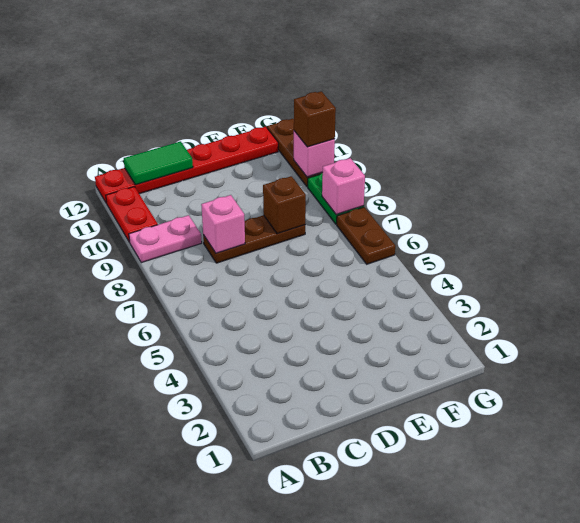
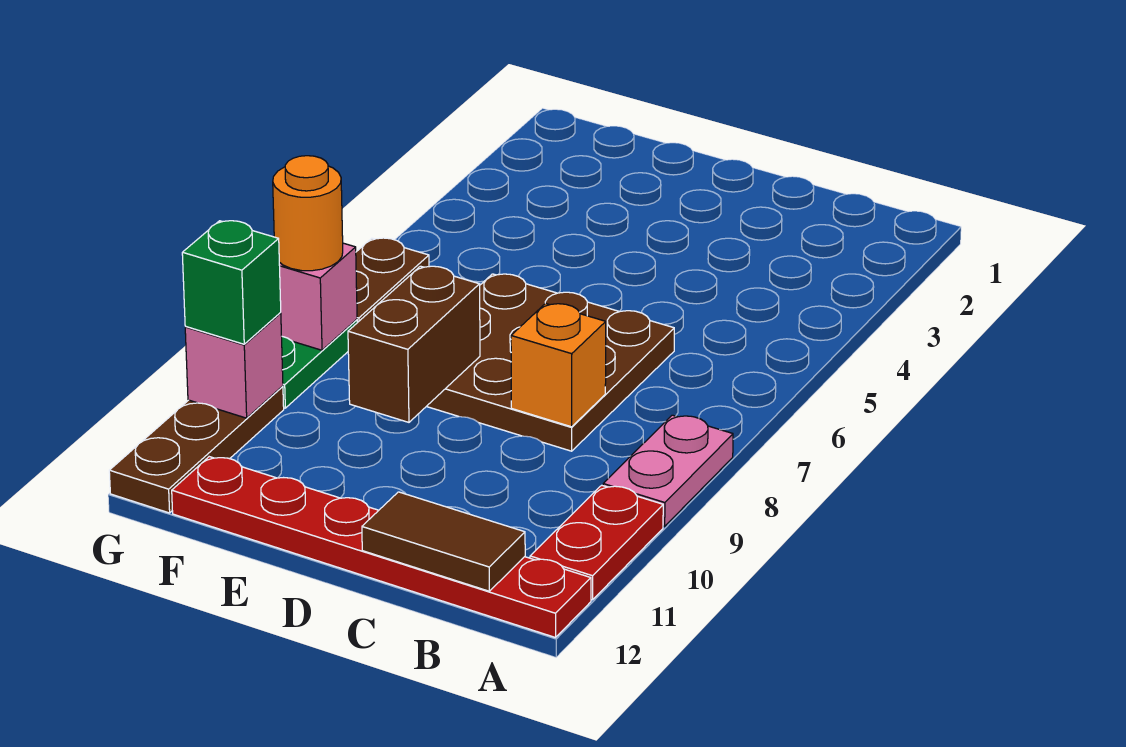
pink plate A9:B9 level 1 -> pink plate A8:A9 level 1
green tile B12:C12 level 2 -> brown tile B12:C12 level 2
brown plate C8:E8 level 1 -> brown plate C6:E8 level 1
pink brick C8 level 2 -> orange brick C8 level 2
brown brick E8 level 2 -> brown brick E8:E9 level 2
none -> orange round brick G8 level 3
brown brick G10 level 3 -> green brick G10 level 3

